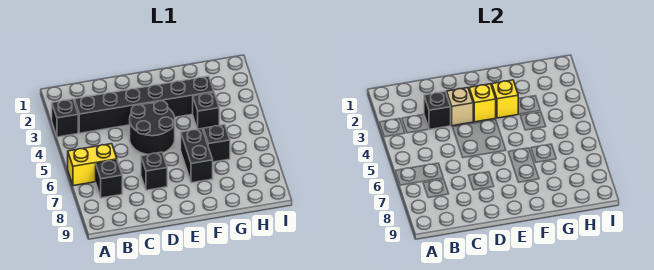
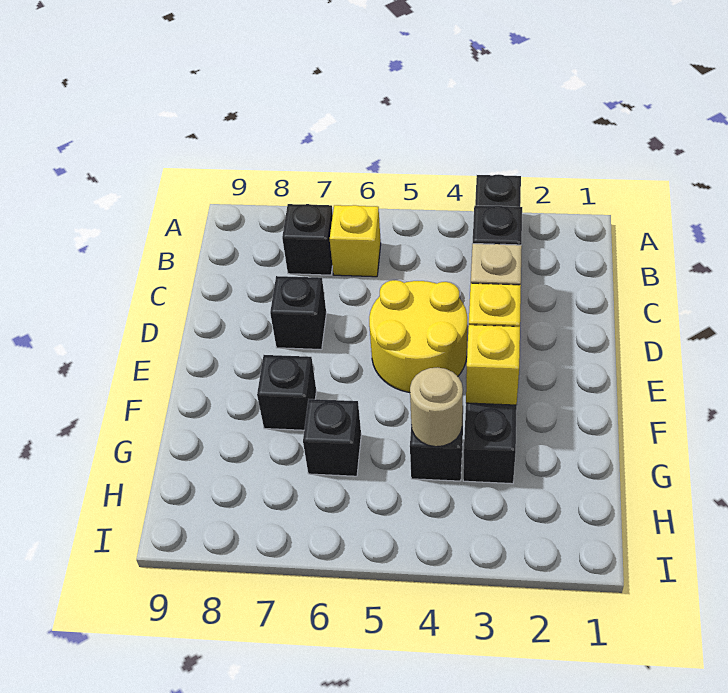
yellow brick A6:B6 level 1 -> yellow brick B6 level 1
black round brick D4:E5 level 1 -> yellow round brick D4:E5 level 1
black brick F6:F7 level 1 -> black brick F7 level 1
none -> tan round brick G4 level 2

